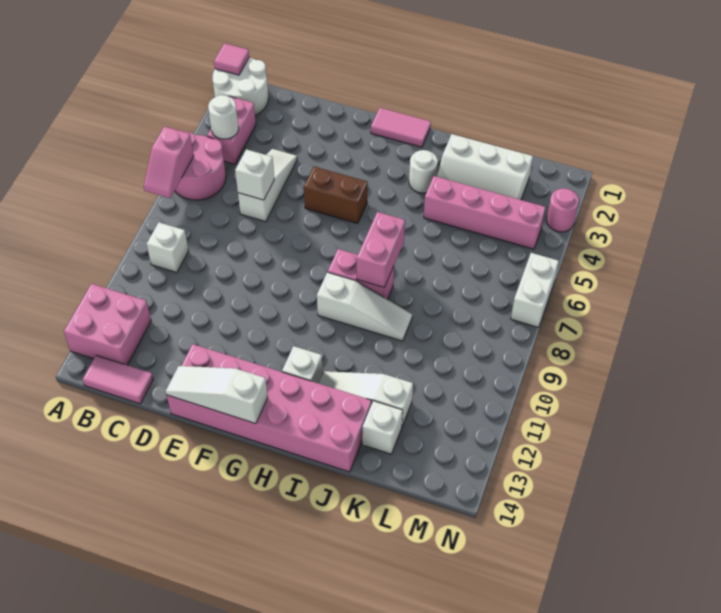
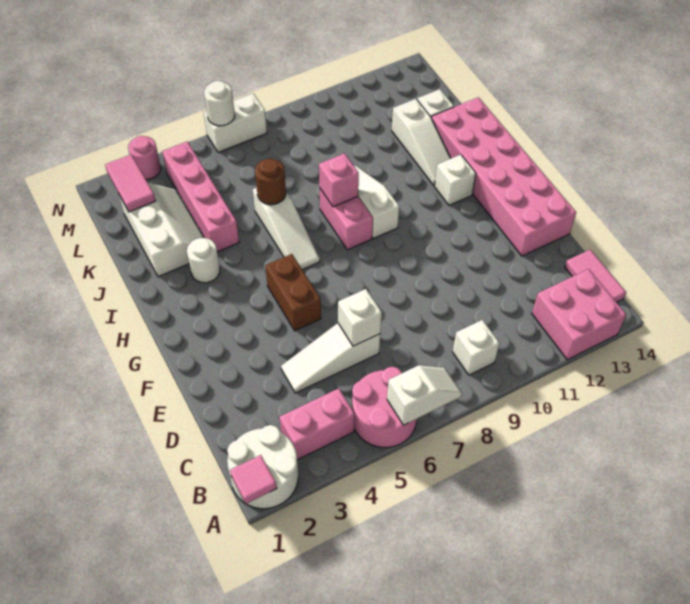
pink slope A6:A7 level 2 top 6 -> white slope A6:A7 level 2 top 6
white round brick B4 level 2 -> white round brick N6 level 2
white slope E14:G14 level 2 top G -> white slope H6:J6 level 1 top J
pink tile G1:H1 level 1 -> pink tile L2:M2 level 2
pink brick I7:I8 level 2 -> pink brick I8 level 2
none -> brown round brick J6 level 2

